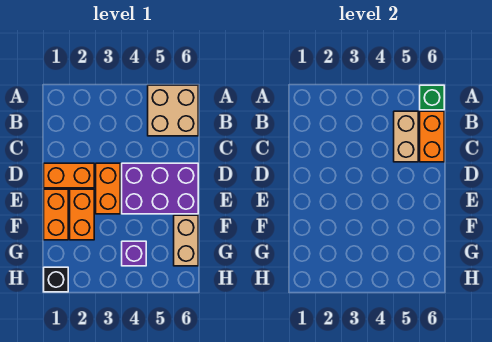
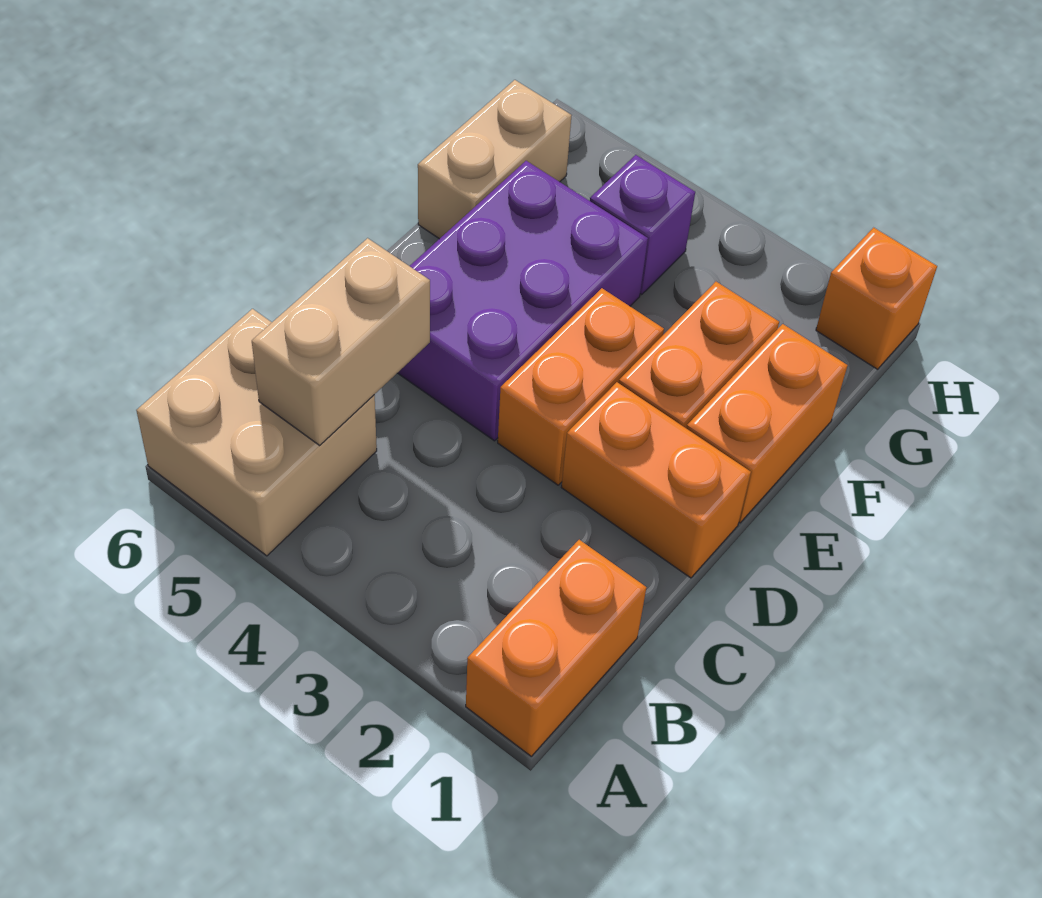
green brick A6 level 2 -> none
orange brick B6:C6 level 2 -> orange brick A1:B1 level 1
purple brick D4:E6 level 1 -> purple brick D4:F5 level 1
black brick H1 level 1 -> orange brick H1 level 1

